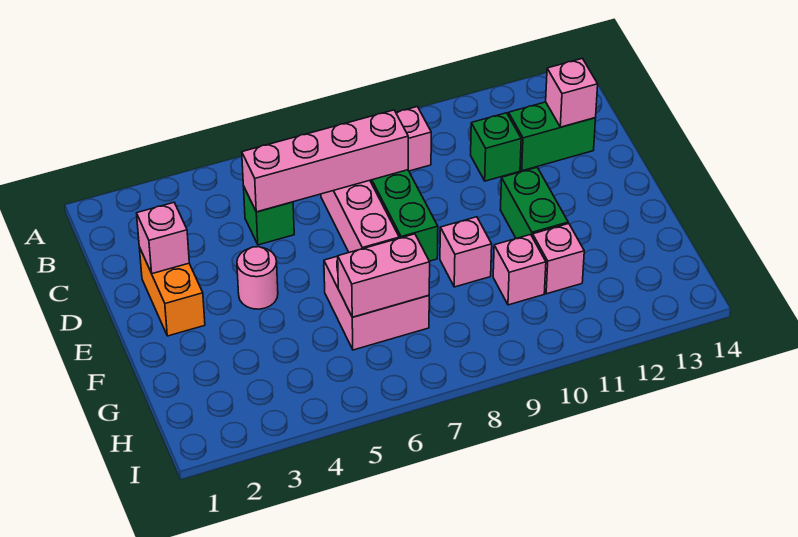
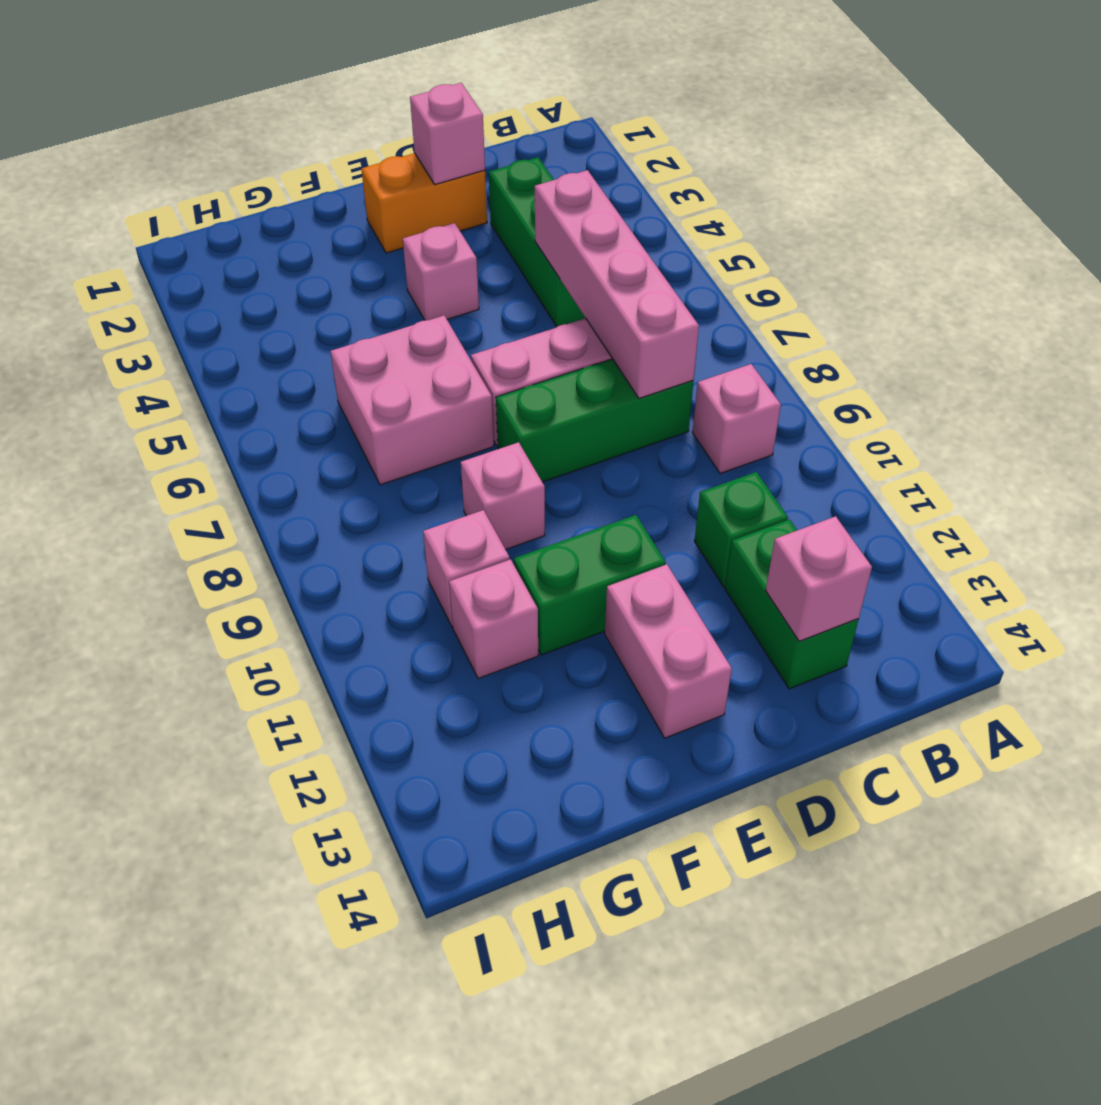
green brick C5 level 1 -> green brick C3:C5 level 1
pink round brick E4 level 1 -> pink brick E4 level 1
pink brick G6:G7 level 2 -> pink brick E12:E13 level 1

